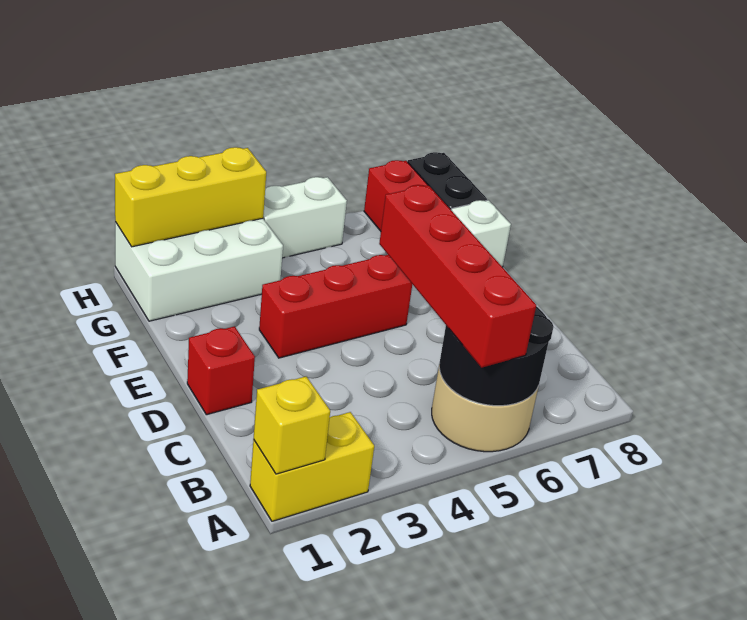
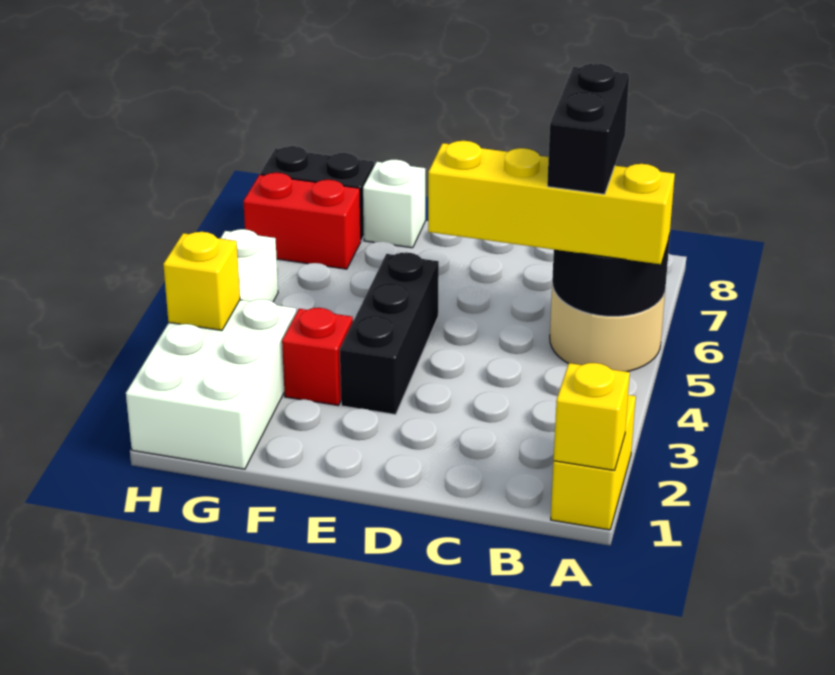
red brick A5:D5 level 3 -> yellow brick A5:D5 level 3
none -> black brick B5:B6 level 4
red brick D1 level 1 -> red brick F3 level 1
red brick E3:E5 level 1 -> black brick E3:E5 level 1
yellow brick H1:H3 level 2 -> yellow brick H3 level 2

